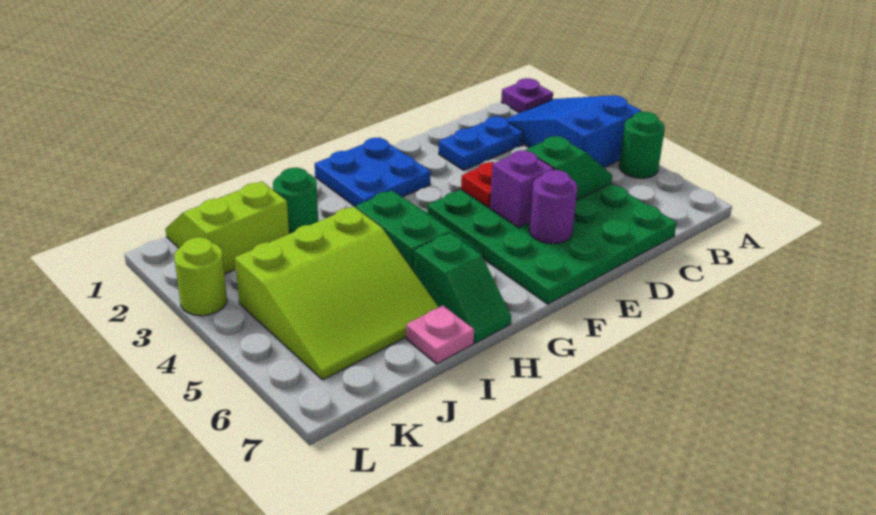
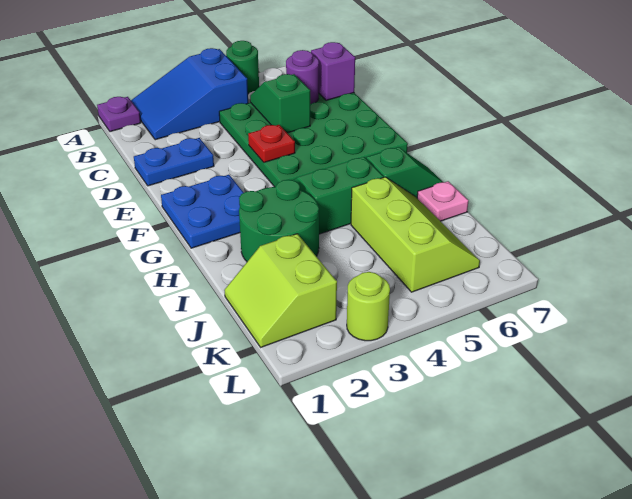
blue plate C2:D2 level 1 -> blue plate D1:D2 level 1
purple brick E5 level 2 -> purple brick C7 level 2
purple round brick E6 level 2 -> purple round brick C6 level 2
green round brick I2 level 1 -> green round brick H2:I3 level 1
lime slope I4:K6 level 1 top 4 -> lime slope I5:K6 level 1 top 5

